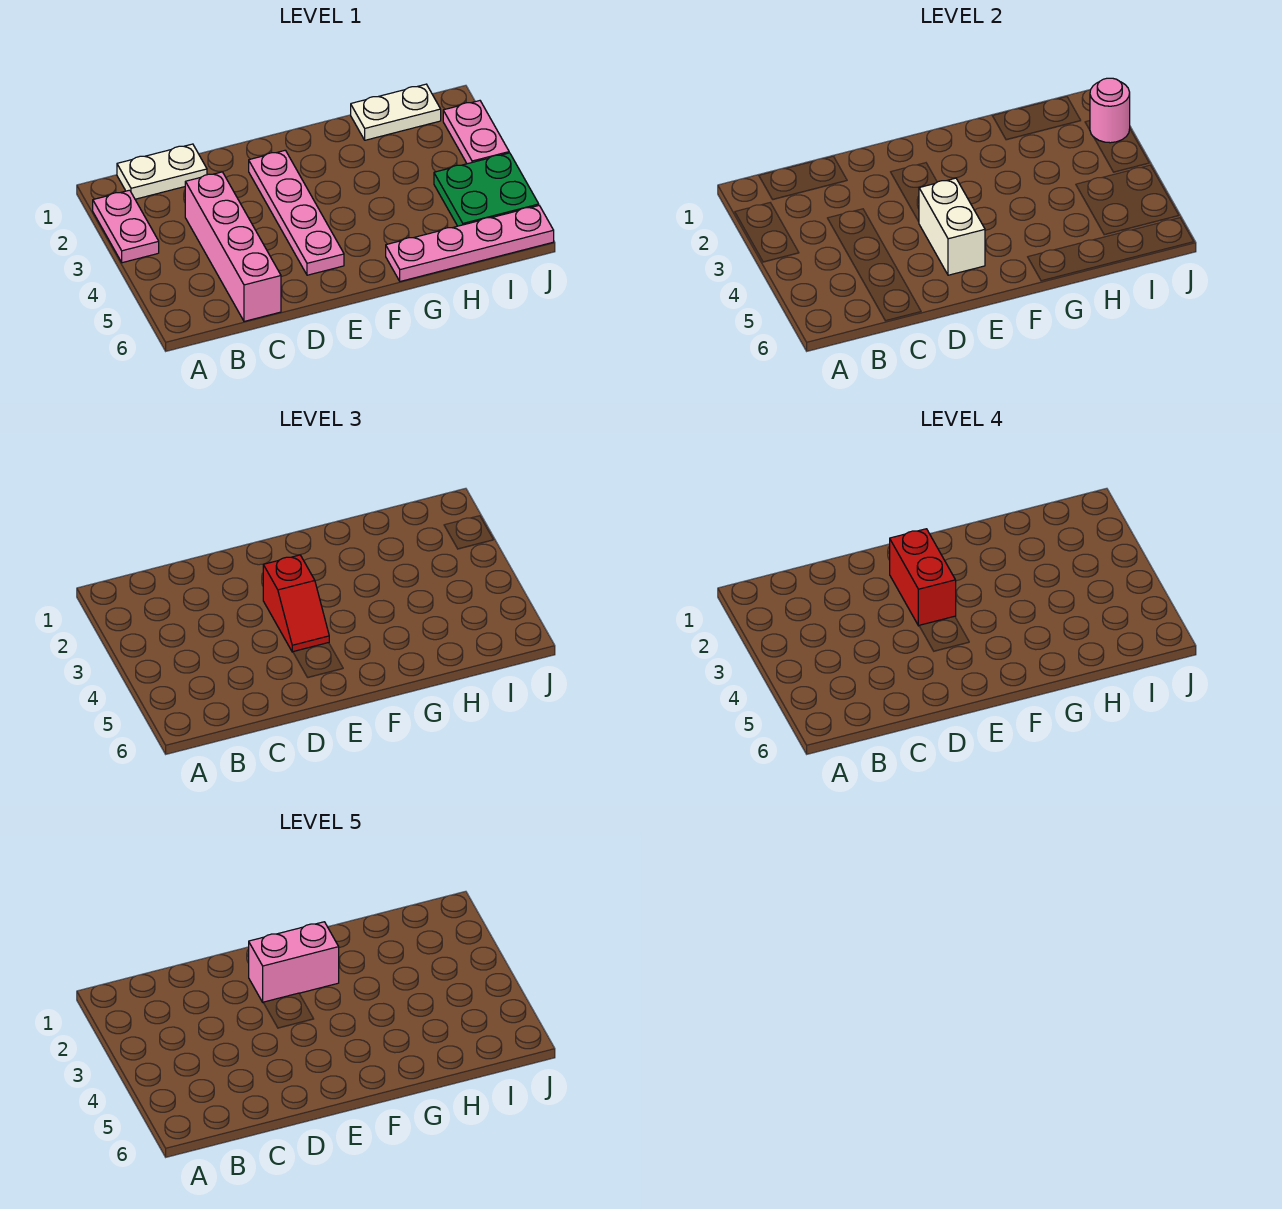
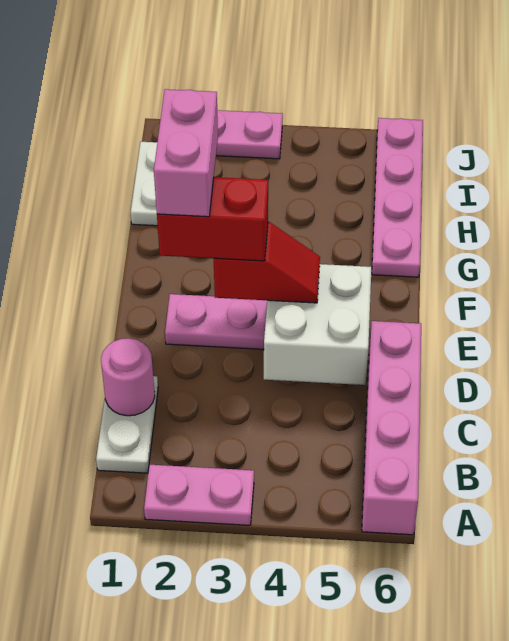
pink brick C3:C6 level 1 -> pink brick A6:D6 level 1
white brick E4:E5 level 2 -> white brick D4:E5 level 2
green plate I4:J5 level 1 -> none
pink round brick J2 level 2 -> pink round brick C1 level 2

